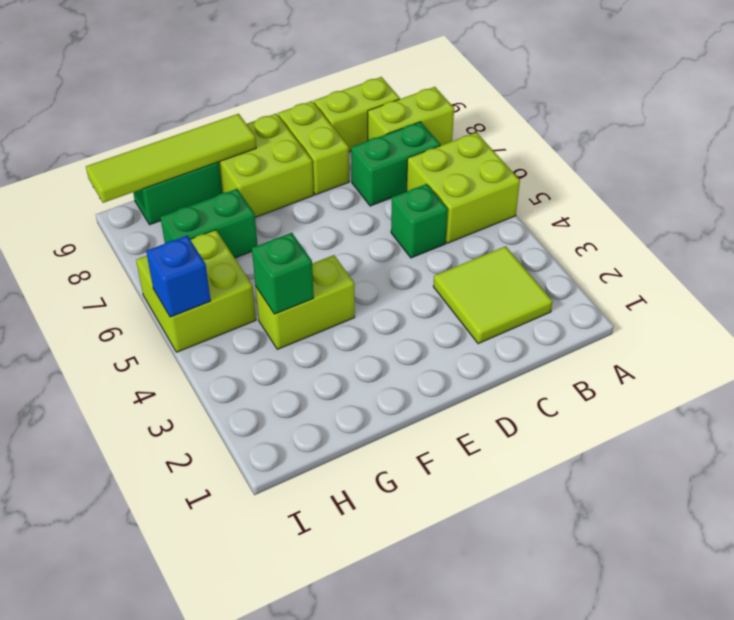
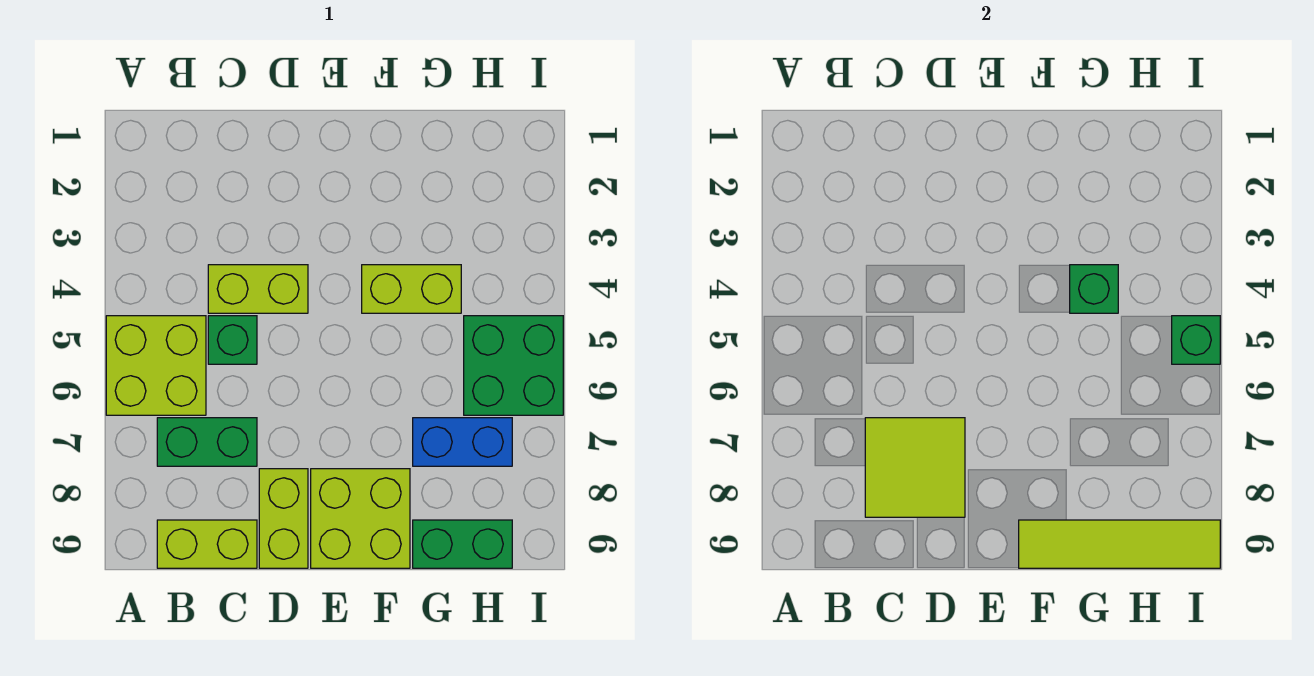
lime brick A8:B8 level 1 -> lime brick C4:D4 level 1
lime tile B2:C3 level 1 -> lime tile C7:D8 level 2
green brick G7:H7 level 1 -> blue brick G7:H7 level 1
lime brick H5:I6 level 1 -> green brick H5:I6 level 1
blue brick I5 level 2 -> green brick I5 level 2

